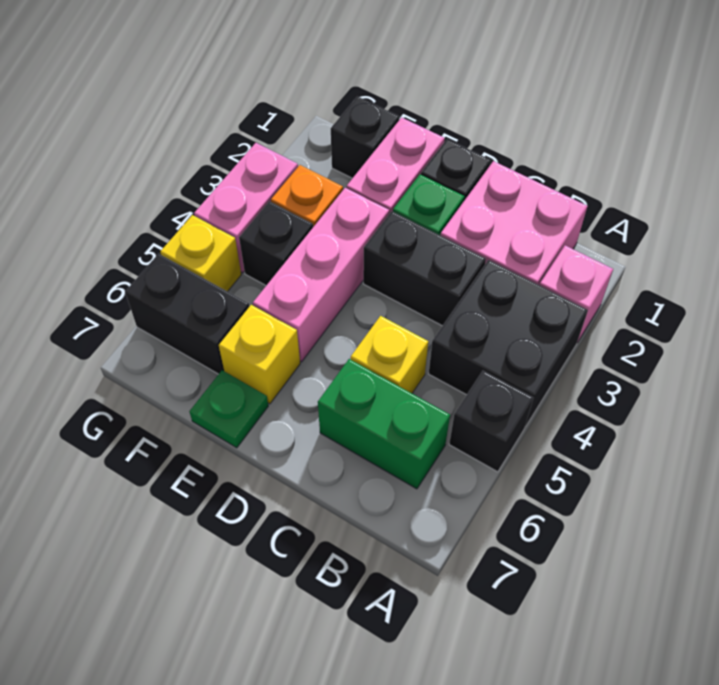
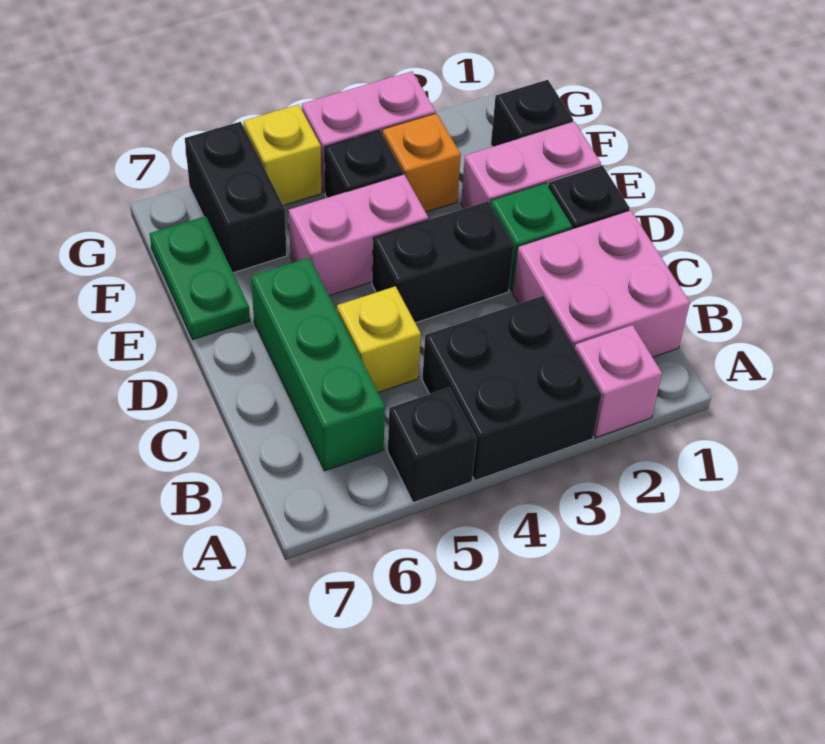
green brick B6:C6 level 1 -> green brick B6:D6 level 1
black brick C3:D3 level 1 -> black brick D3:D4 level 1
pink brick E3:E5 level 1 -> pink brick E4:E5 level 1
yellow brick E6 level 1 -> none
green plate E7 level 1 -> green plate E7:F7 level 1

